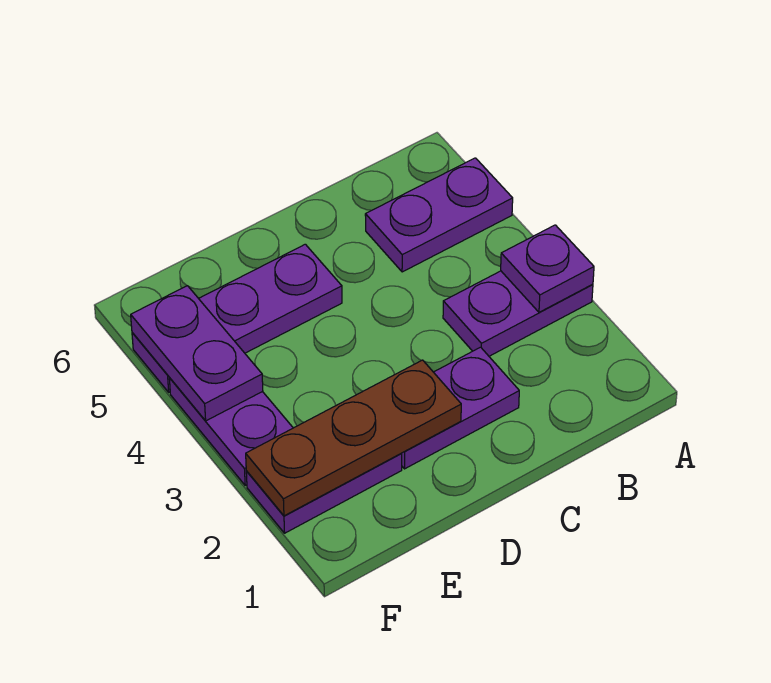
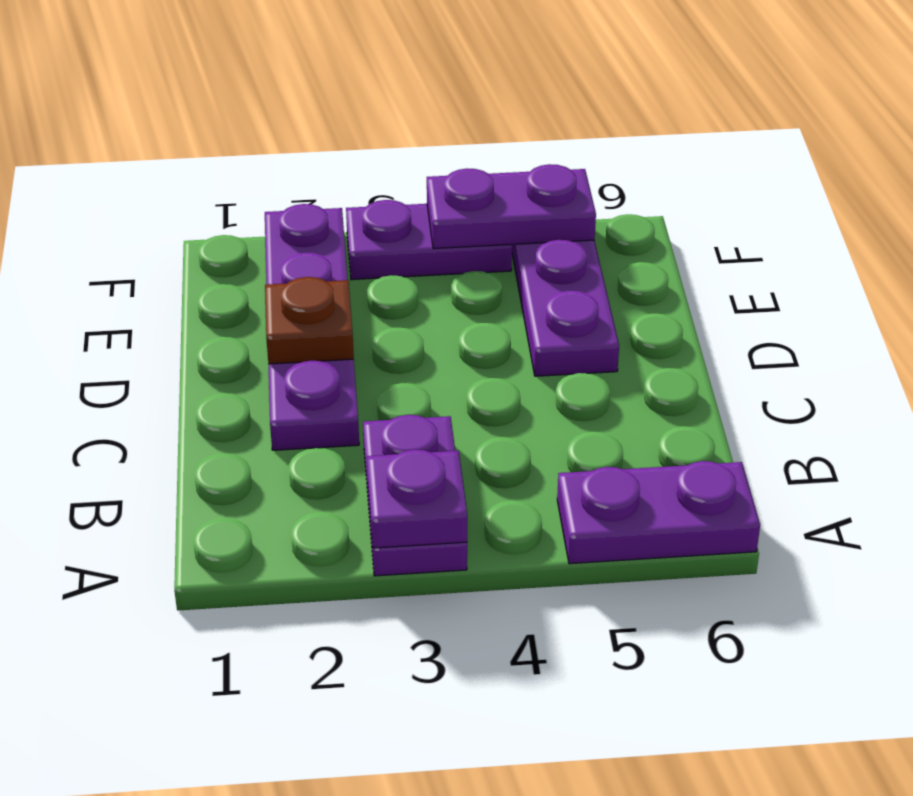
purple plate A5:B5 level 1 -> purple plate A5:A6 level 1
brown plate D2:F2 level 2 -> brown plate D2 level 2

